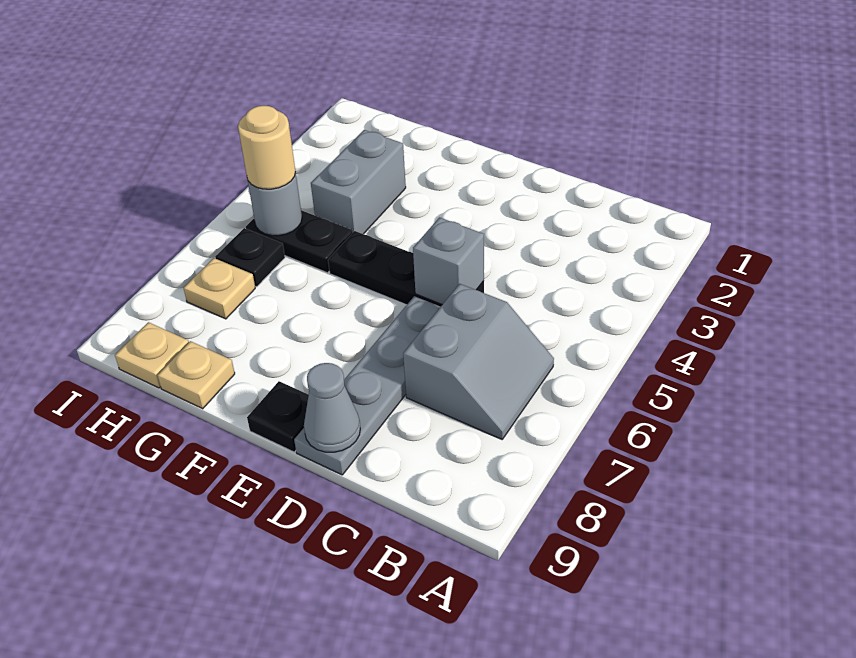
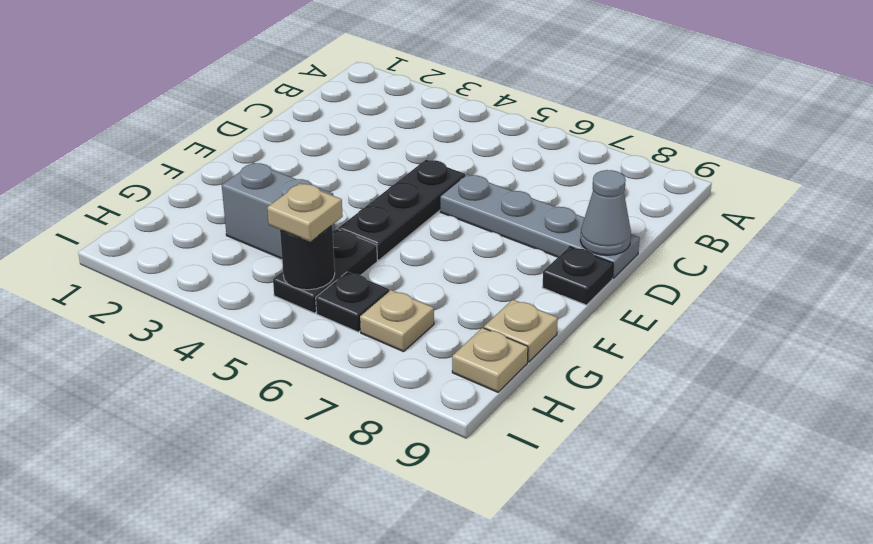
grey slope B6:C7 level 1 top C -> none
grey brick D5 level 2 -> none
grey round brick H5 level 2 -> black round brick H5 level 2
tan round brick H5 level 3 -> tan plate H5 level 3

